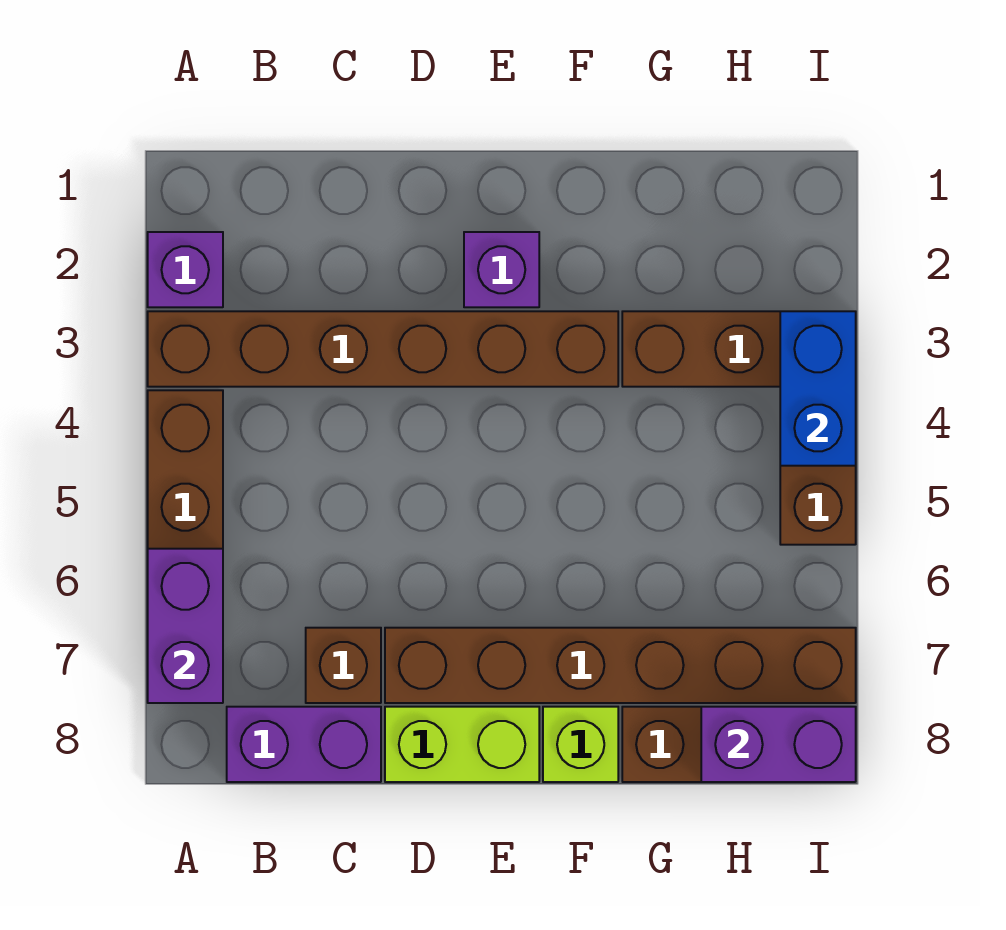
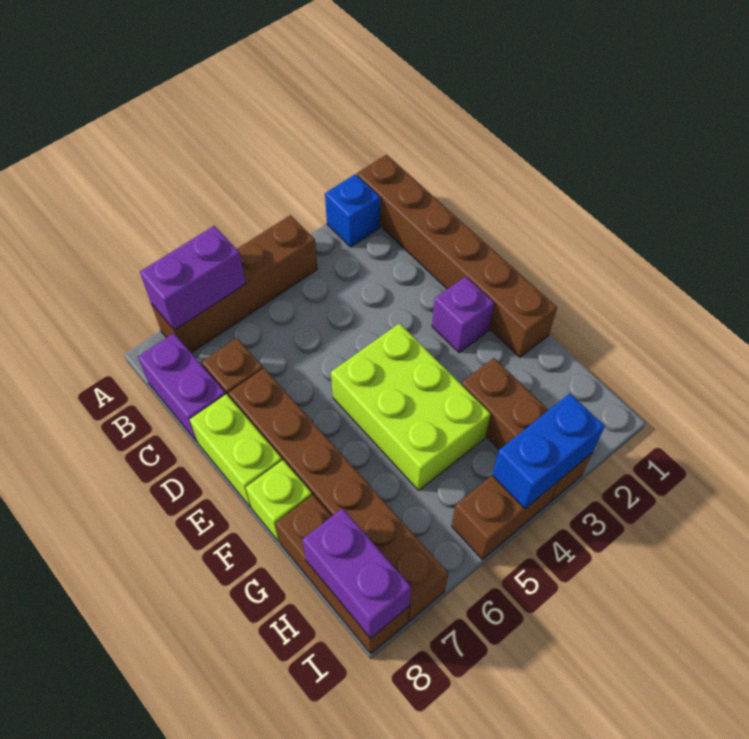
purple brick A2 level 1 -> blue brick A2 level 1
brown brick A3:F3 level 1 -> brown brick A1:F1 level 1
none -> lime brick E4:G5 level 1

